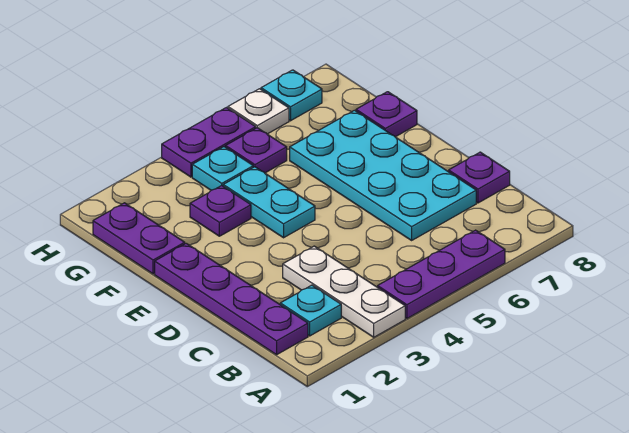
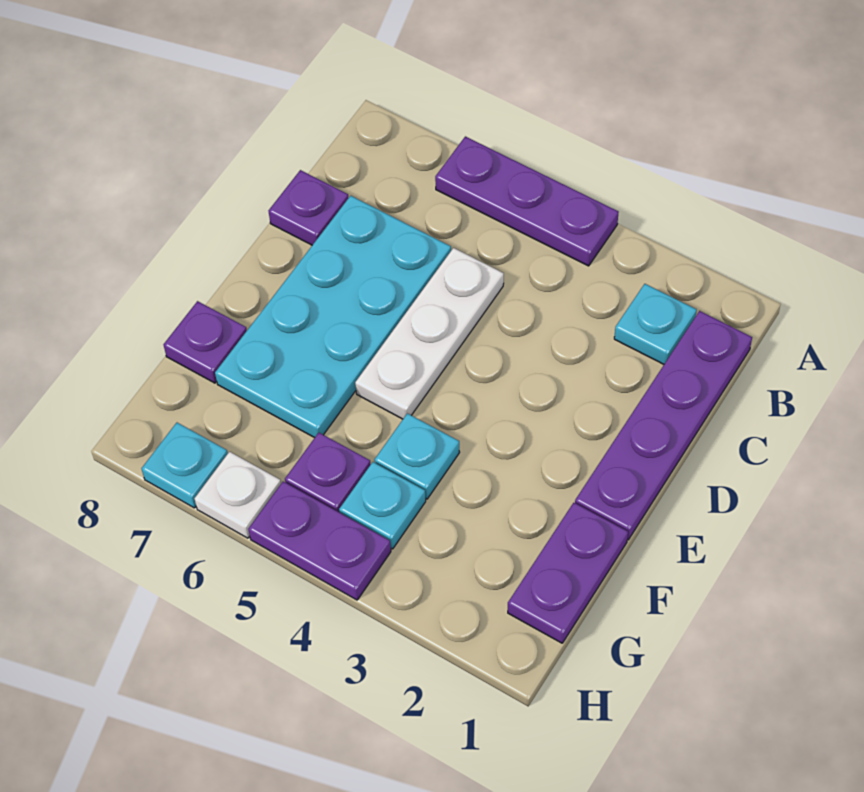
white plate A3:C3 level 1 -> white plate C5:E5 level 1
cyan plate E4:F4 level 1 -> cyan plate F4 level 1
purple plate F3 level 1 -> none

